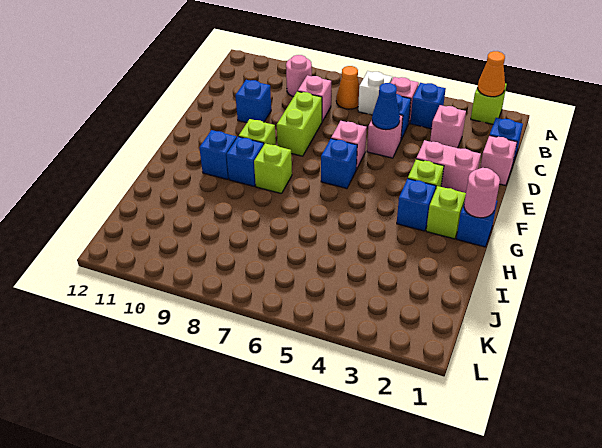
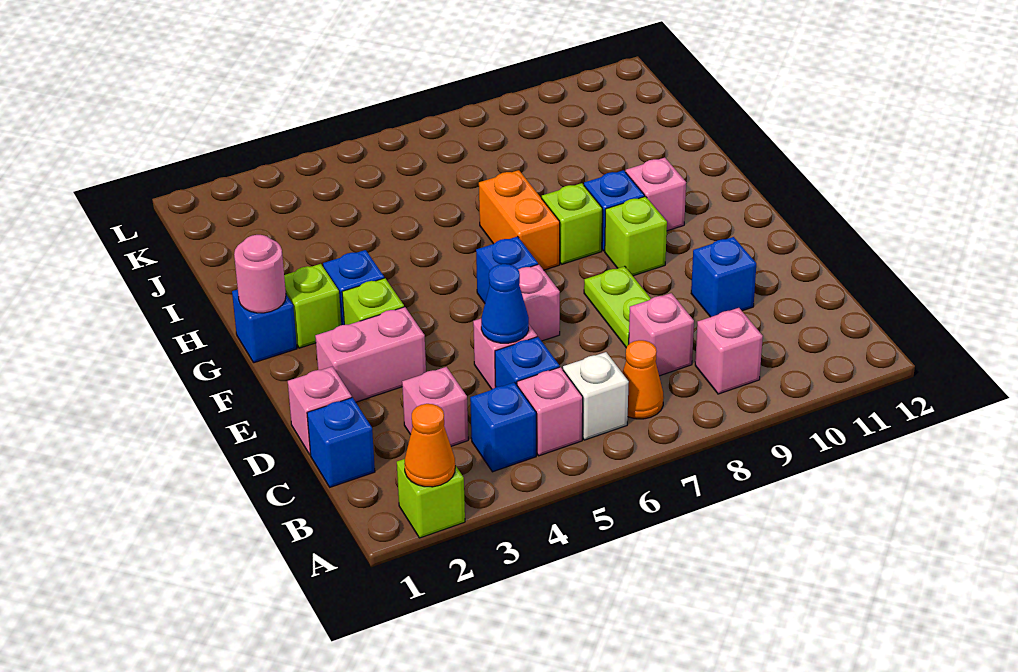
pink round brick B9 level 1 -> pink brick B9 level 1
lime brick D8:E8 level 1 -> lime plate D8:E8 level 1
none -> orange brick G7:H7 level 1
blue brick G10 level 1 -> pink brick G10 level 1

